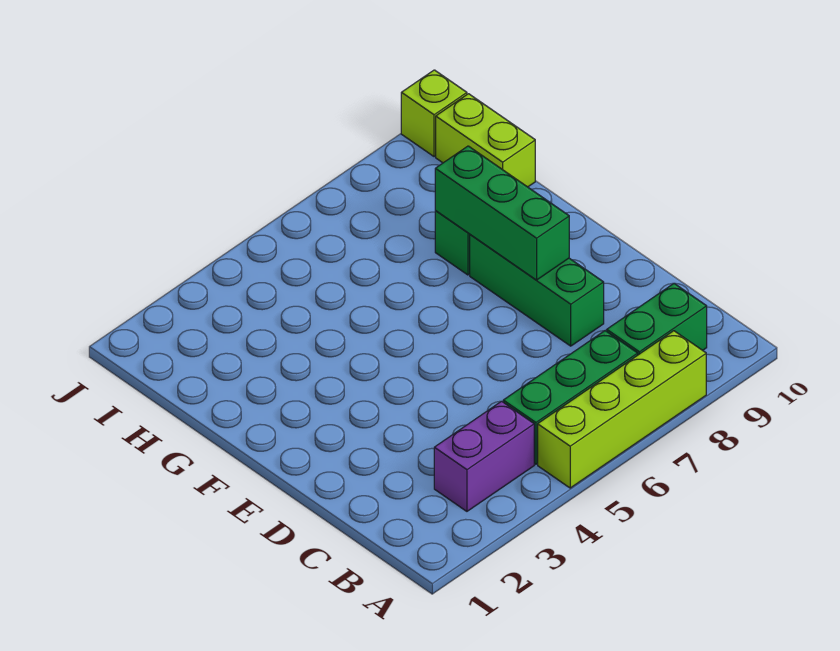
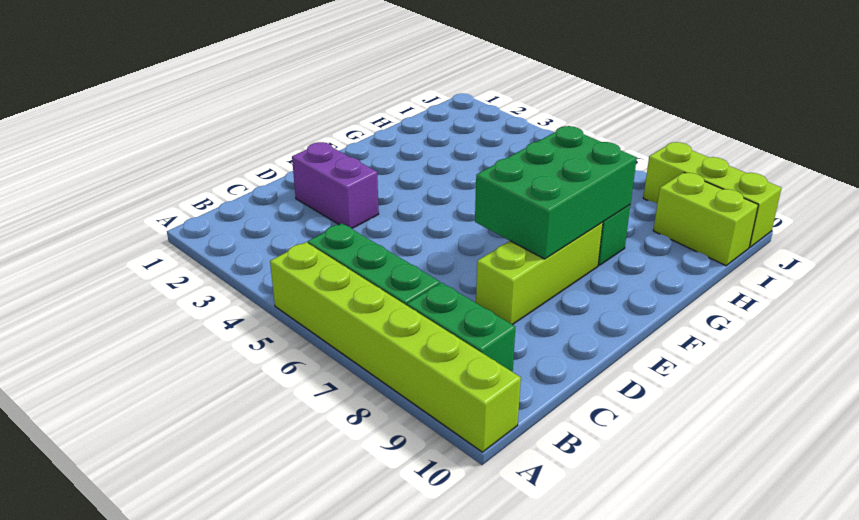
lime brick A5:A8 level 1 -> lime brick A5:A10 level 1
purple brick B3:B4 level 1 -> purple brick D2:D3 level 1
green brick D8:F8 level 1 -> lime brick D8:F8 level 1
green brick E8:G8 level 2 -> green brick E7:G8 level 2
lime brick H10:I10 level 1 -> lime brick I9:I10 level 1
lime brick J10 level 1 -> lime brick J8:J10 level 1

